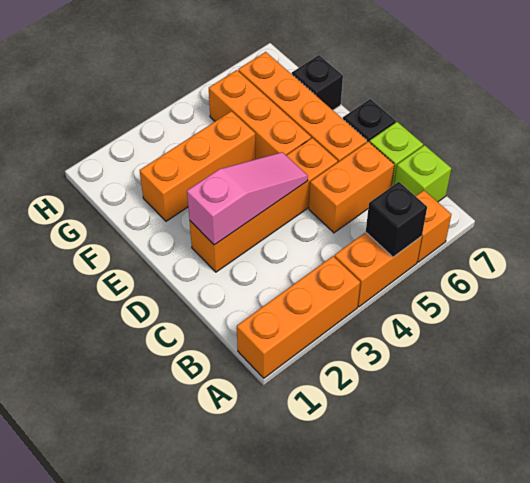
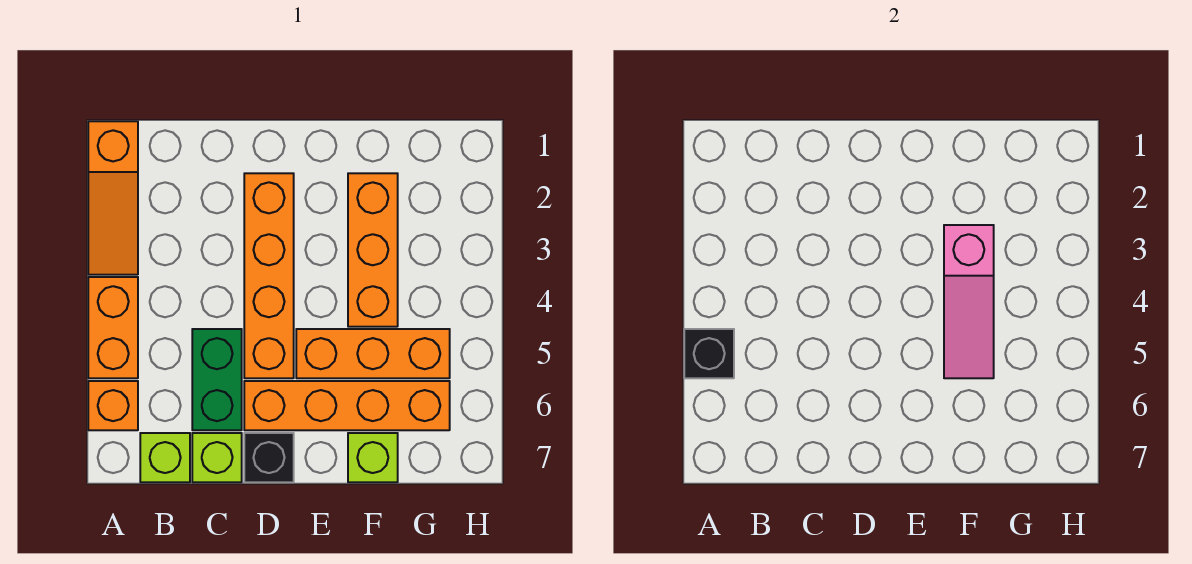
orange brick A1:A3 level 1 -> orange slope A1:A3 level 1 top 1
orange brick C5:C6 level 1 -> green brick C5:C6 level 1
pink slope D2:D4 level 2 top 2 -> pink slope F3:F5 level 2 top 3
black brick F7 level 1 -> lime brick F7 level 1

